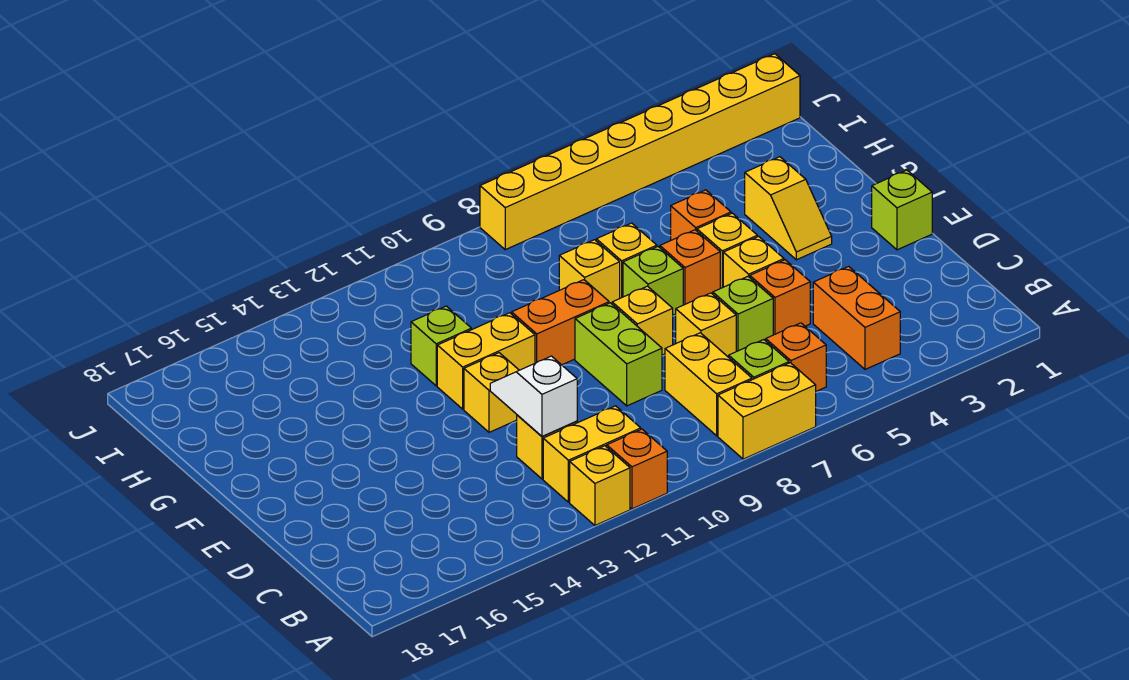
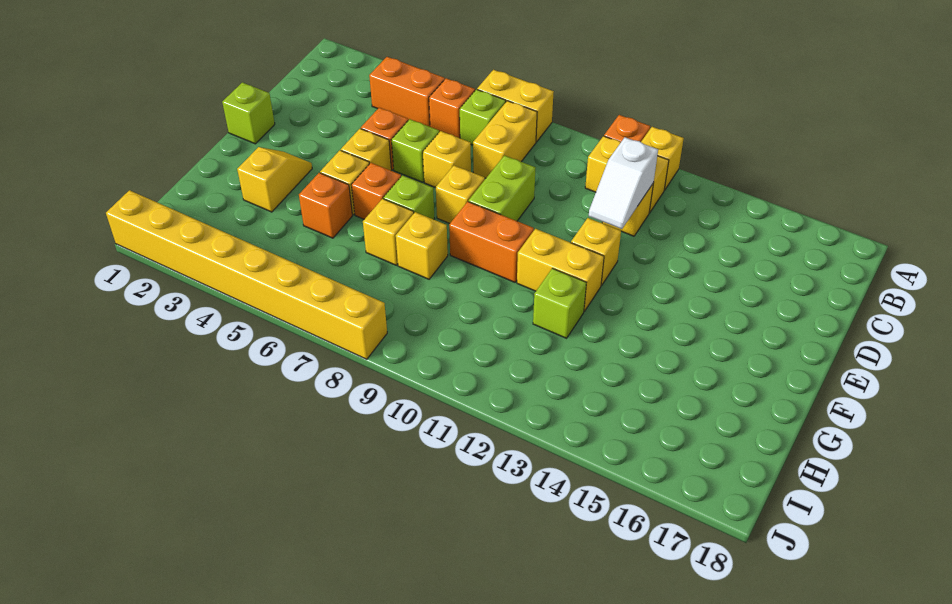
orange brick B4:C4 level 1 -> orange brick B4:B5 level 1

